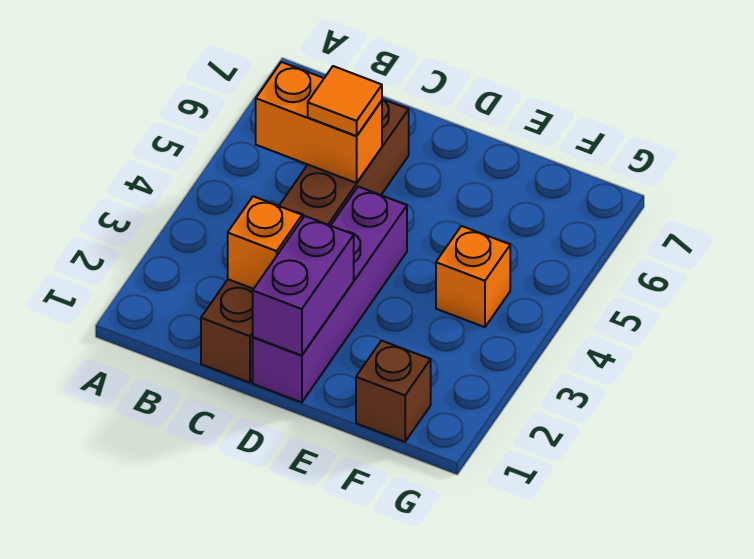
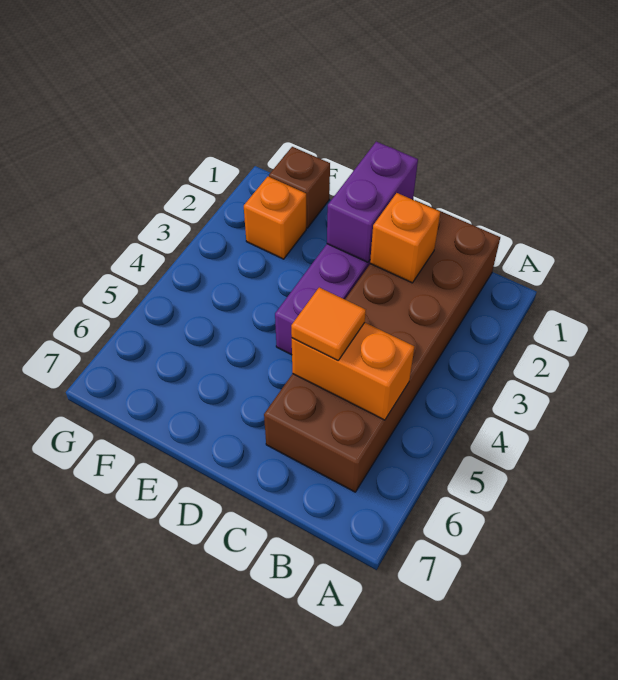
brown brick C1:C6 level 1 -> brown brick B1:C6 level 1
orange brick F4 level 1 -> orange brick F2 level 1

